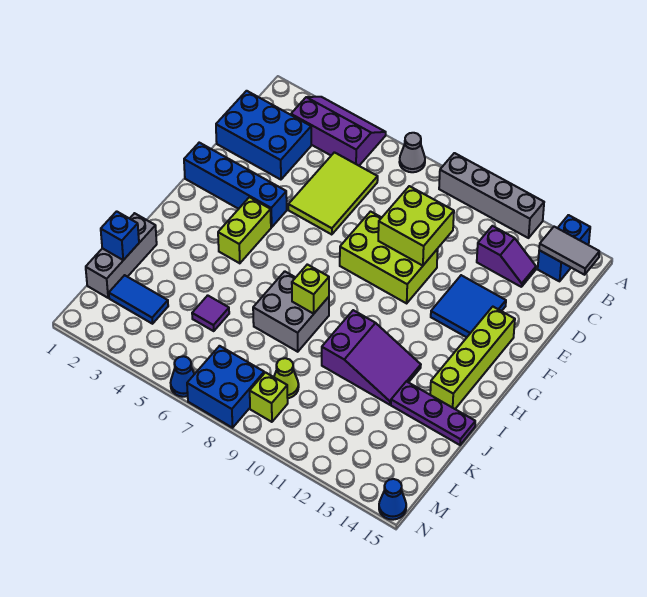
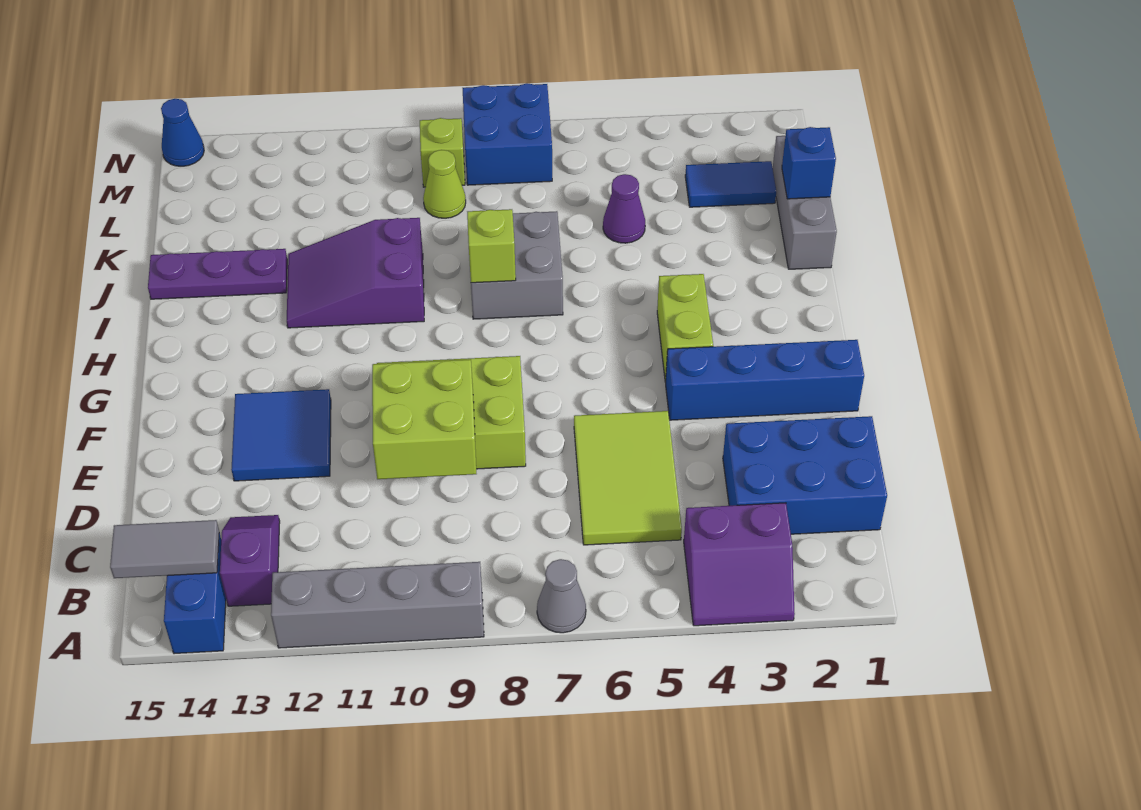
purple slope A3:B5 level 1 top B -> purple slope A3:B4 level 1 top B
purple slope C12:C13 level 1 top 12 -> purple slope B13:C13 level 1 top B
lime brick F14:I14 level 1 -> none
purple tile K5 level 1 -> purple cone K5 level 1
blue cone N6 level 1 -> none

